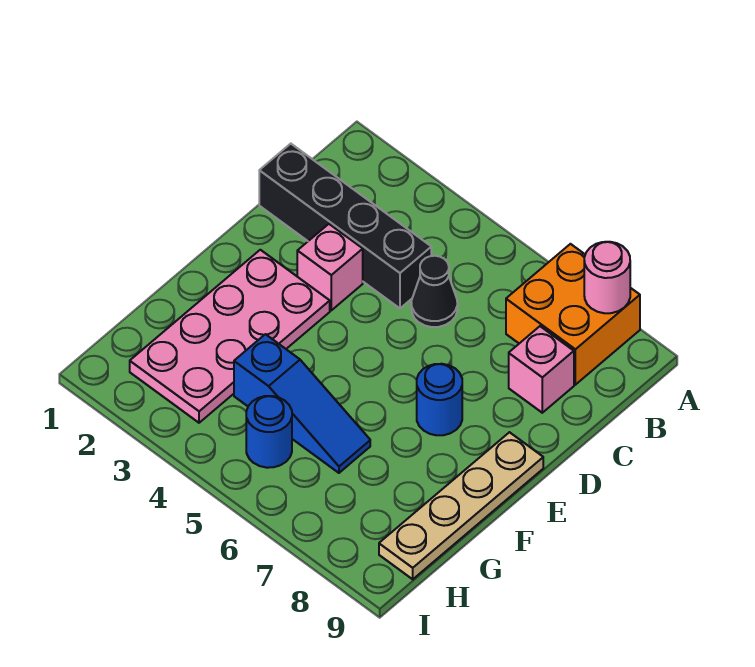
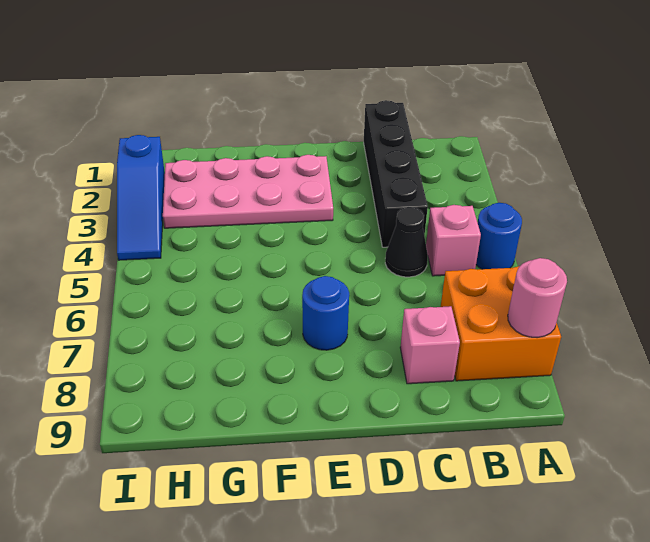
pink brick D3 level 1 -> pink brick B5 level 1
tan plate E9:H9 level 1 -> none
blue slope G4:G6 level 1 top 4 -> blue slope I2:I4 level 1 top 2
blue round brick H5 level 1 -> blue round brick A5 level 1

